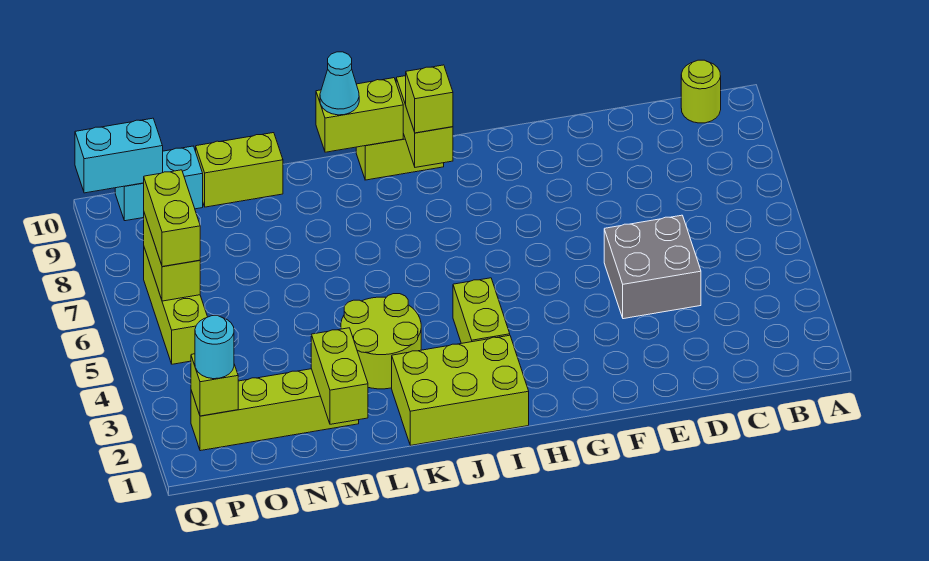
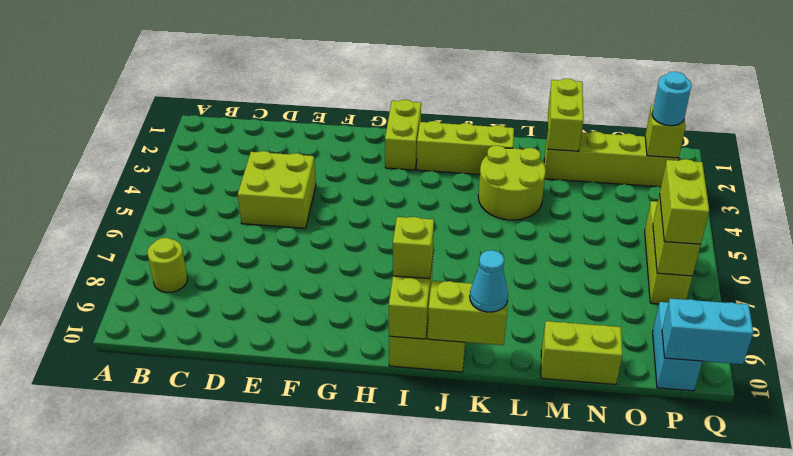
lime round brick B10 level 1 -> lime round brick B8 level 1
grey brick D4:E5 level 1 -> lime brick D4:E5 level 1
lime brick I1:K2 level 1 -> lime brick I2:K2 level 1
lime brick I3:I4 level 1 -> lime brick H1:H2 level 1
cyan brick O10:P10 level 1 -> cyan brick P9:P10 level 1

